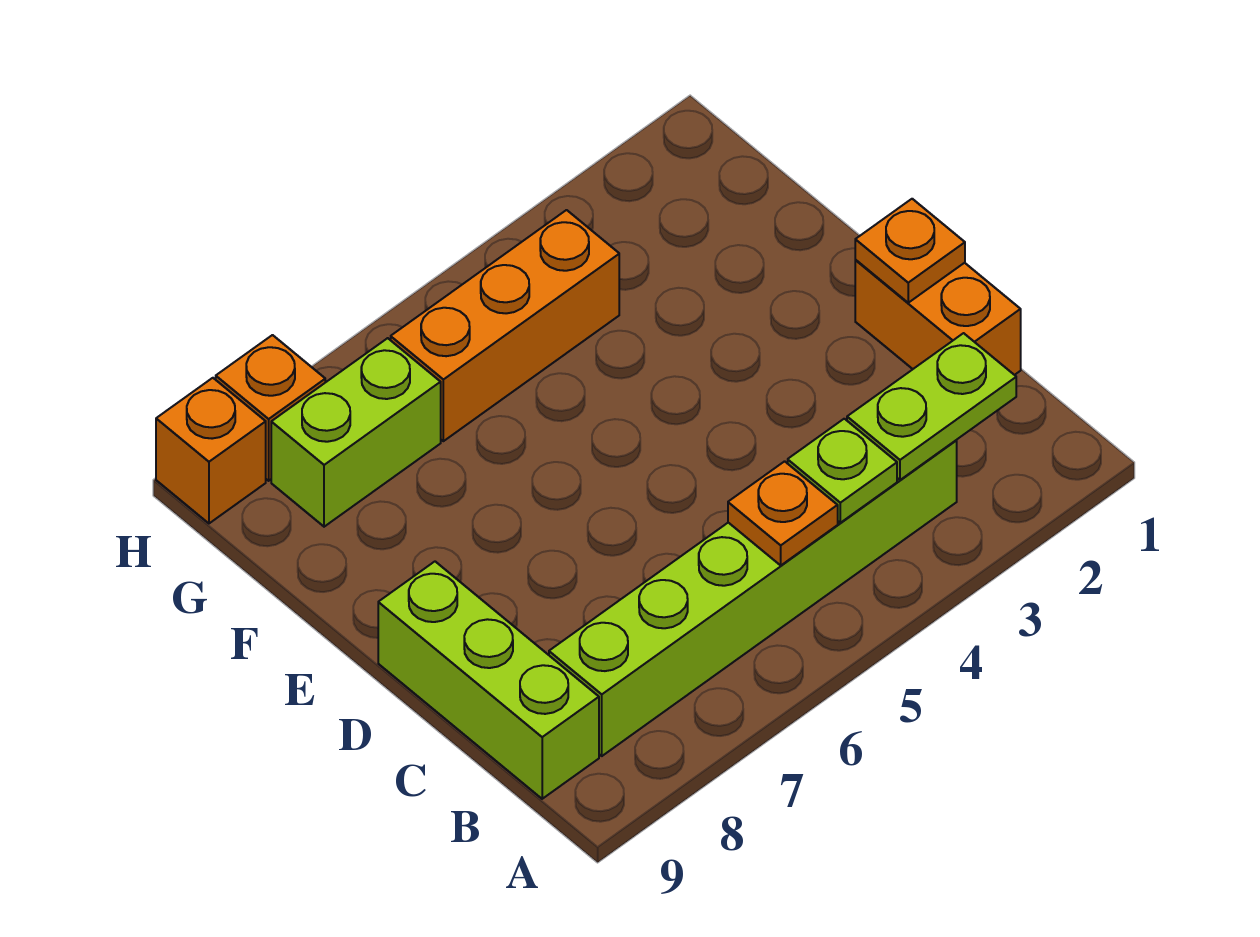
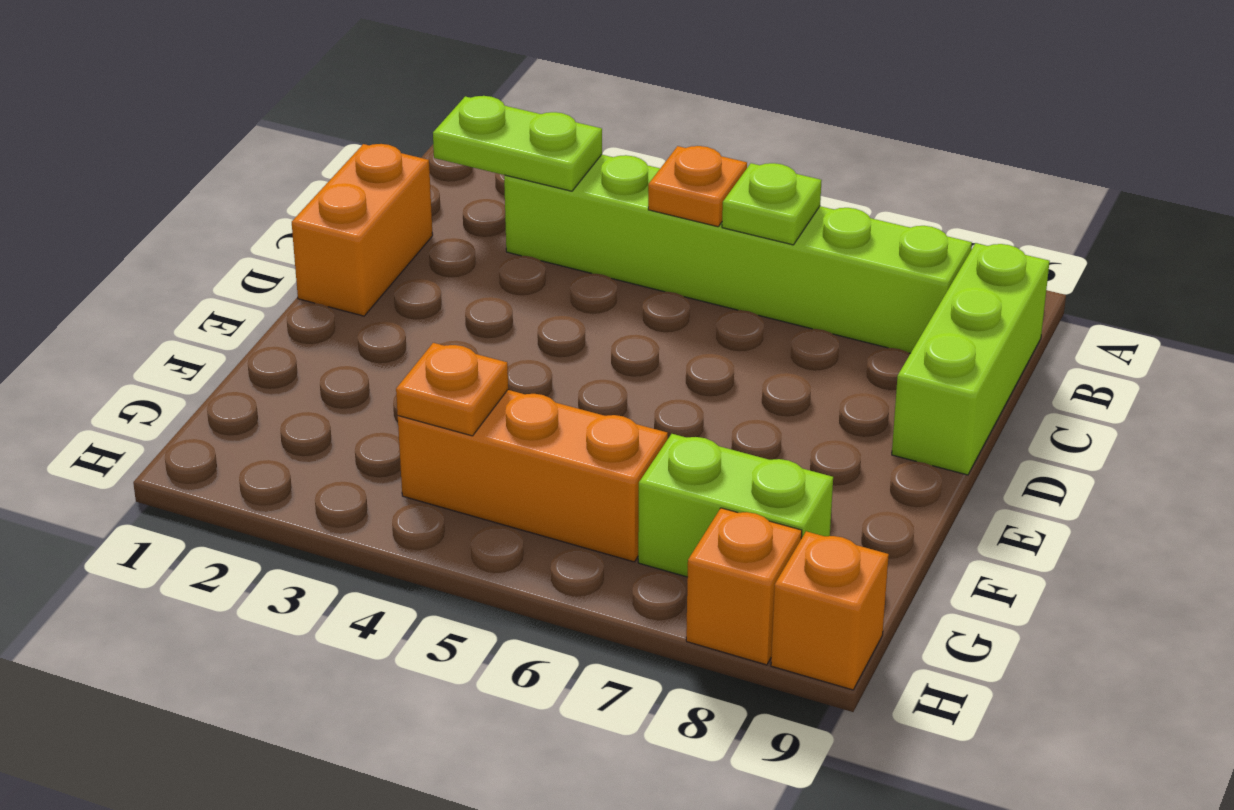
lime plate B4 level 2 -> lime plate B6 level 2
orange plate D1 level 2 -> orange plate G4 level 2

